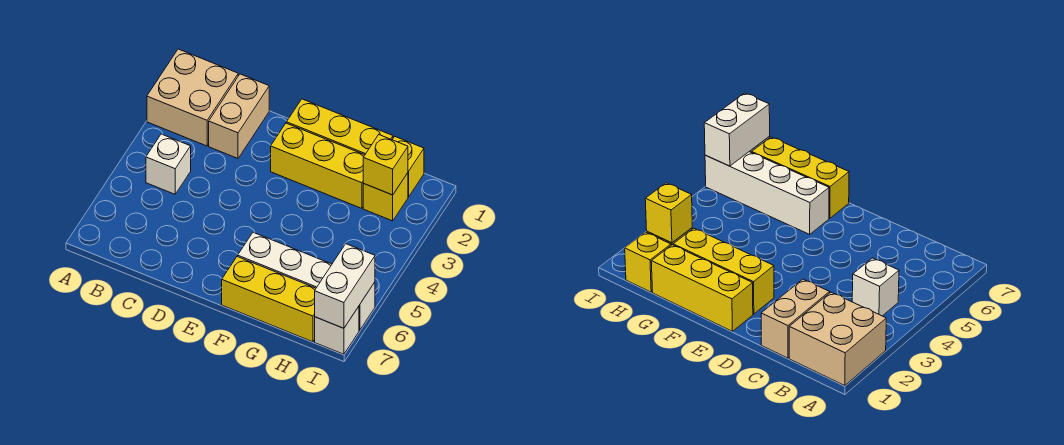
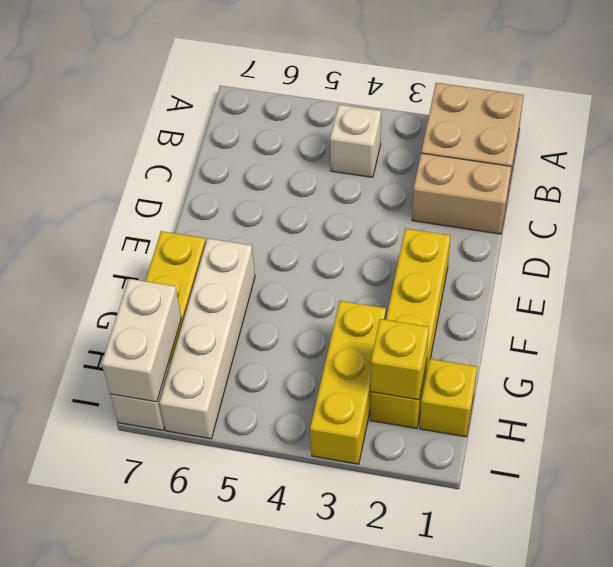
yellow brick E1:G1 level 1 -> yellow brick G3:I3 level 1
white brick I6:I7 level 2 -> white brick H7:I7 level 2

